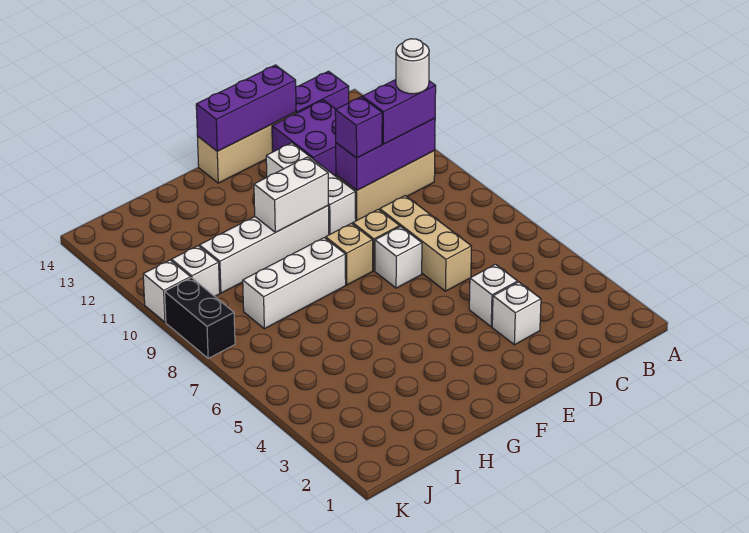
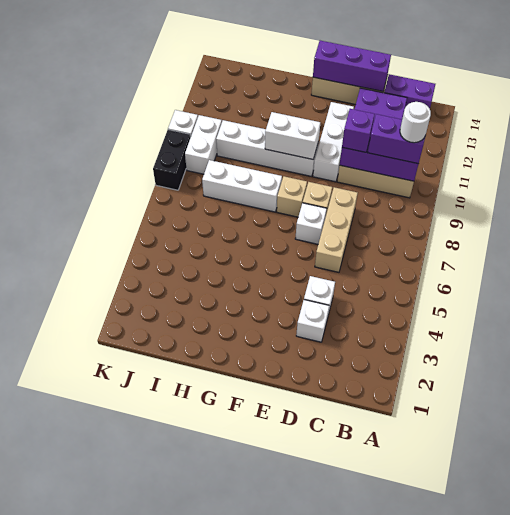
white brick J10 level 1 -> white brick J9:J10 level 1

